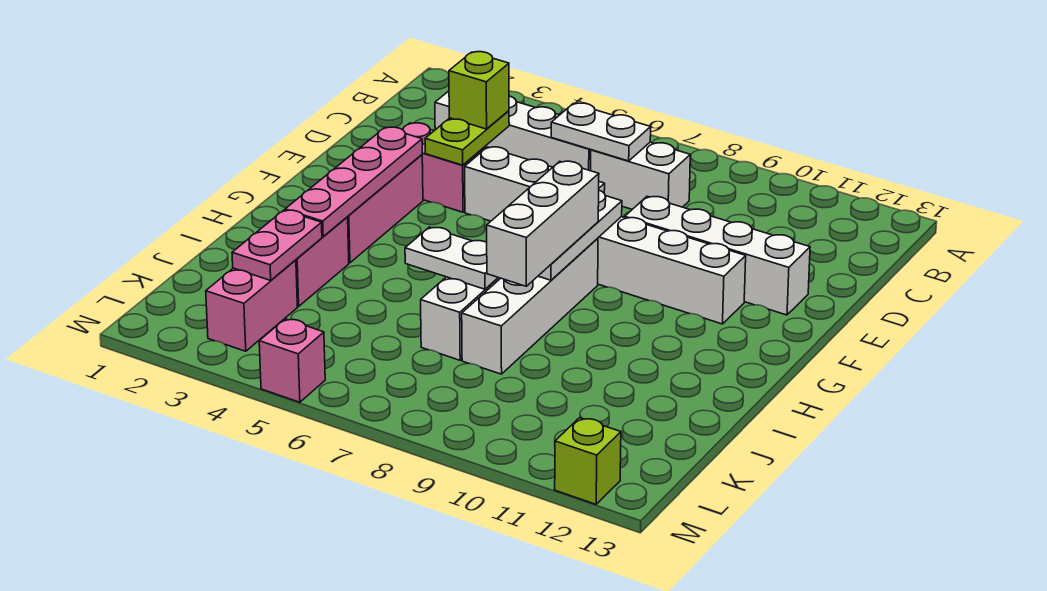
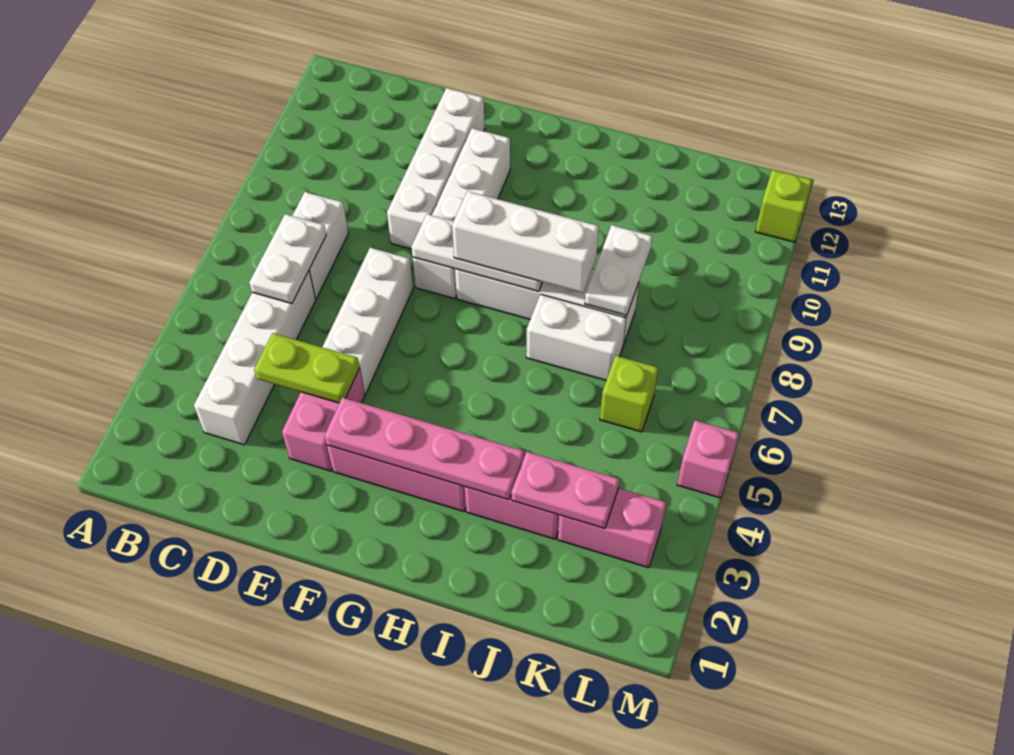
lime brick D4 level 3 -> lime brick K6 level 1
white plate I6:I7 level 2 -> white plate J8:J9 level 2

